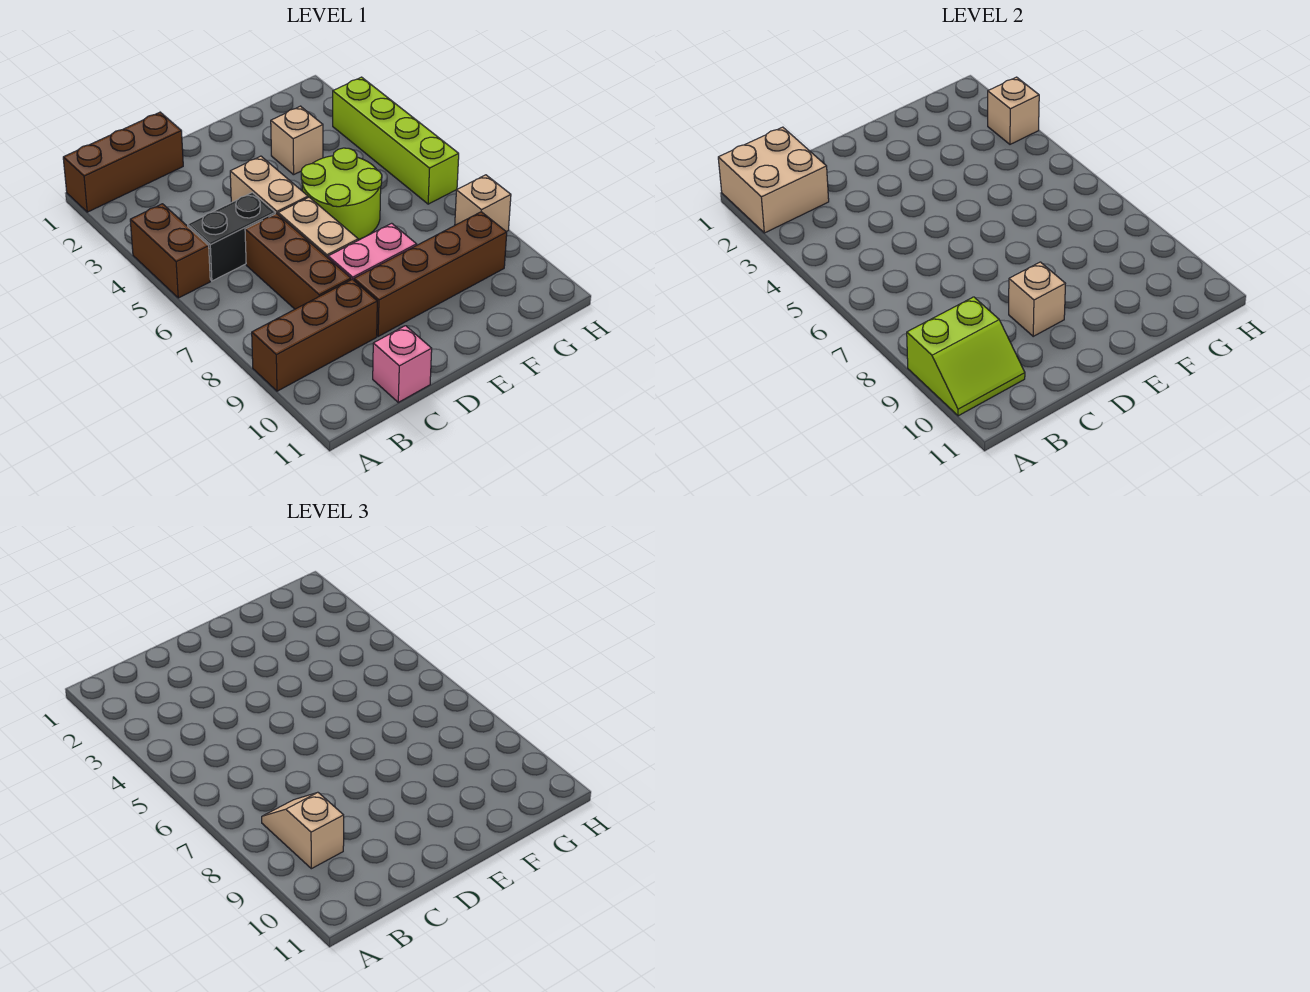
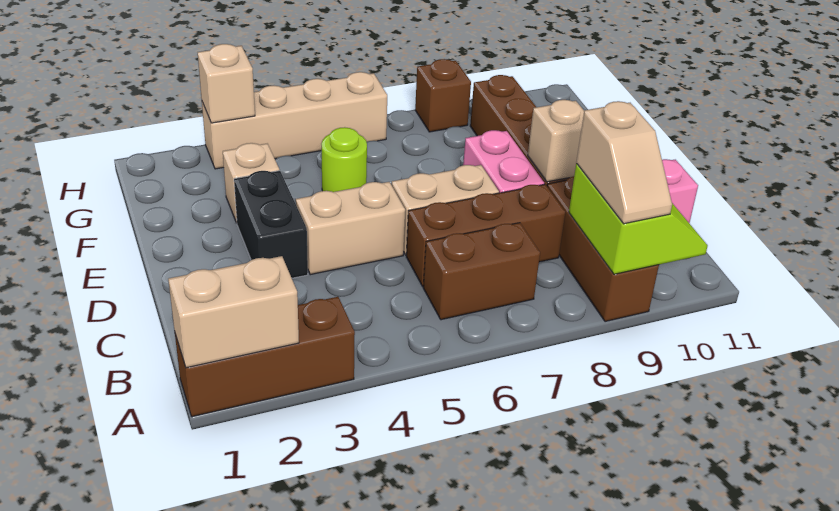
brown brick A1:C1 level 1 -> brown brick A1:A3 level 1
tan brick A1:B2 level 2 -> tan brick A1:A2 level 2
brown brick A4:A5 level 1 -> brown brick B6:B7 level 1
black brick B5:C5 level 1 -> black brick D3:E3 level 1
tan slope B8:B9 level 3 top 9 -> tan slope A9:B9 level 3 top B
lime round brick E5:F6 level 1 -> lime round brick F5 level 1
lime brick H3:H6 level 1 -> tan brick H3:H6 level 1
tan brick H8 level 1 -> brown brick H8 level 1

